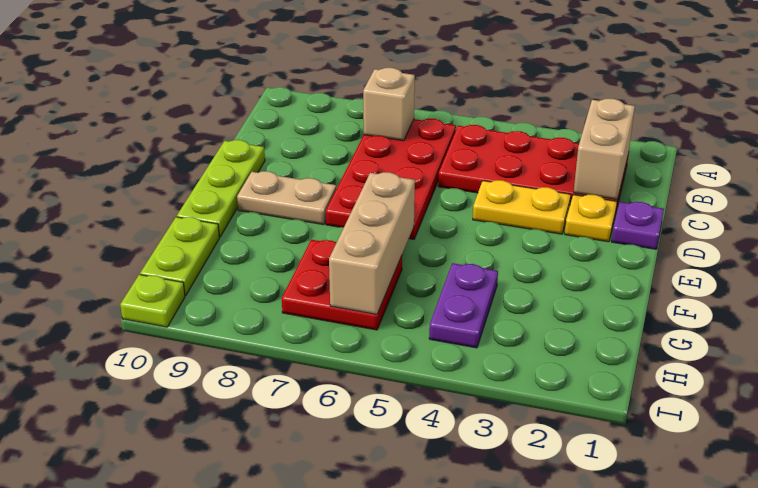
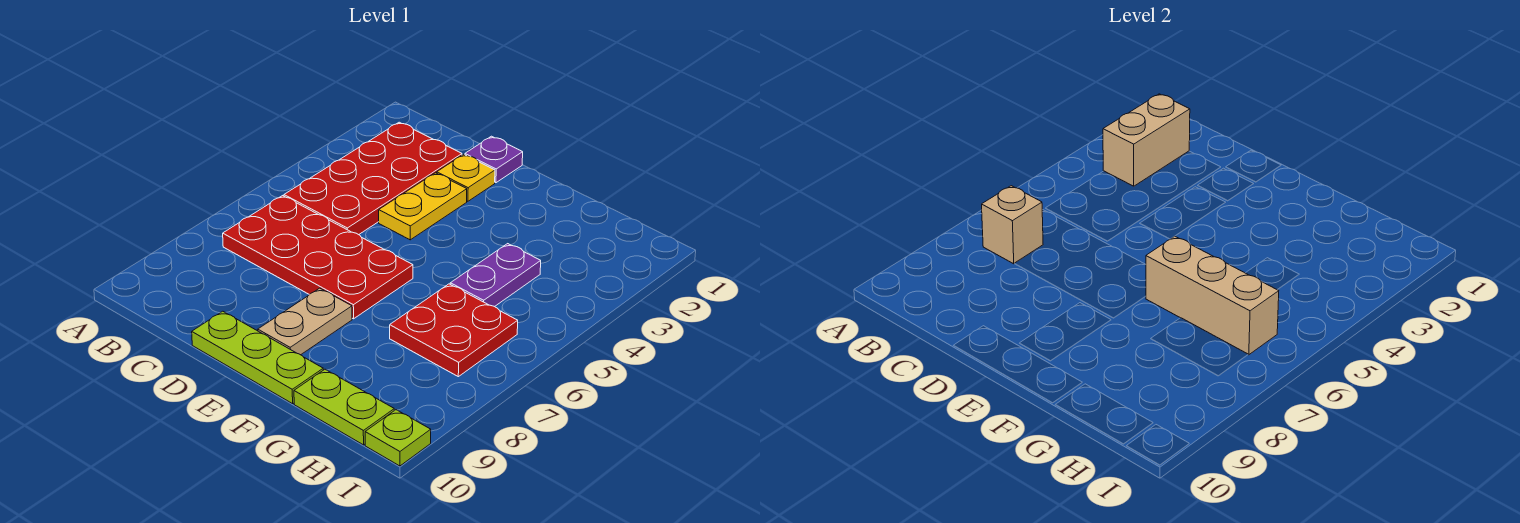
tan brick B2:C2 level 2 -> tan brick B2:B3 level 2
purple plate G4:H4 level 1 -> purple plate G4:G5 level 1

